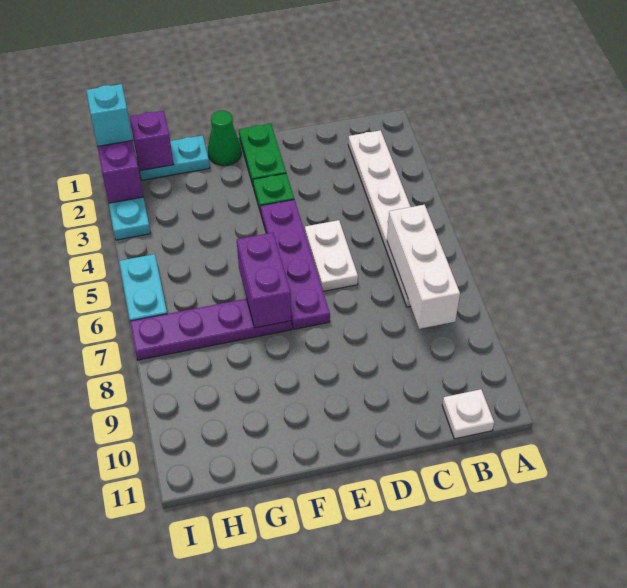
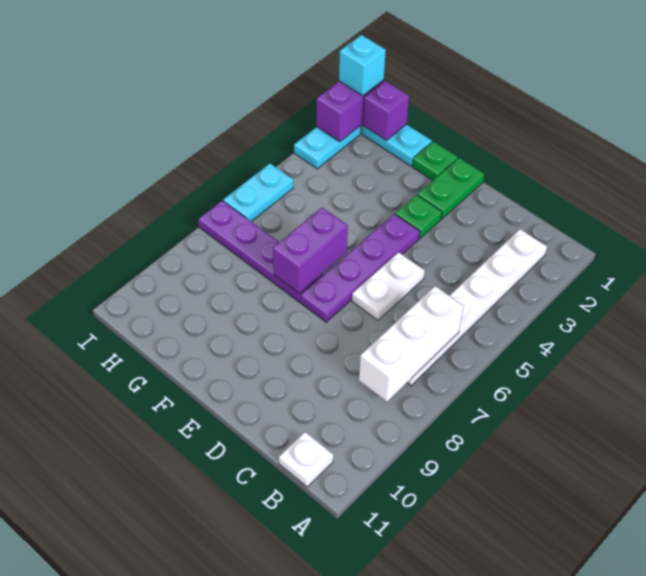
green cone F1 level 1 -> green plate F1 level 1

